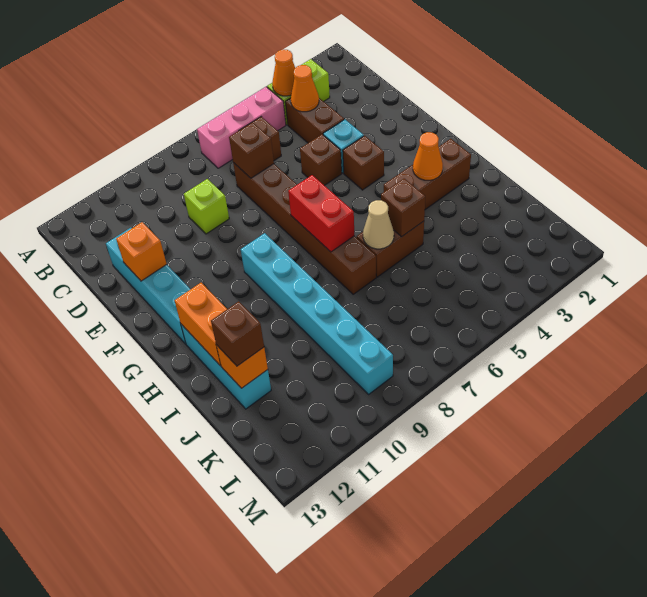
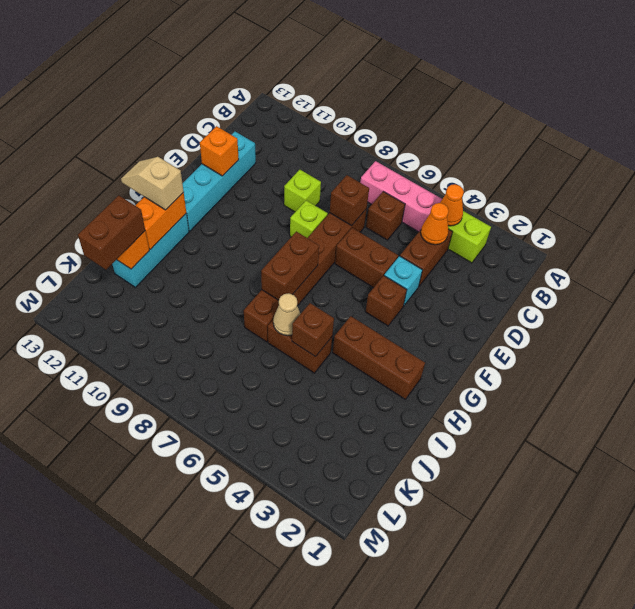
brown brick E5 level 1 -> brown brick E5:E6 level 1
none -> lime brick E8 level 1
red brick G7:H7 level 2 -> brown brick G7:H7 level 2
cyan brick G9:L9 level 1 -> none
orange cone H3 level 2 -> none
none -> tan slope H12:H13 level 3 top 12
brown brick J12 level 3 -> brown brick J12:K12 level 3

